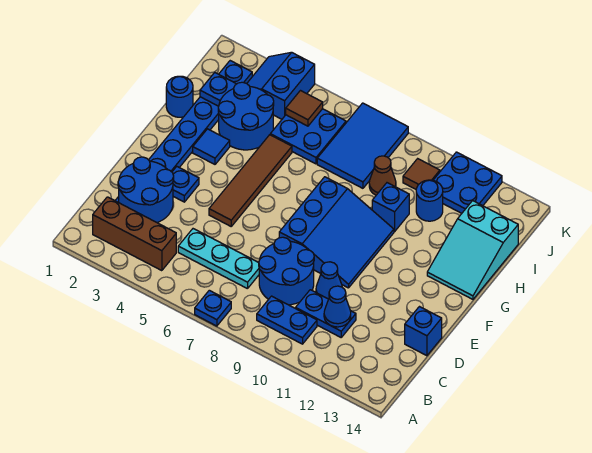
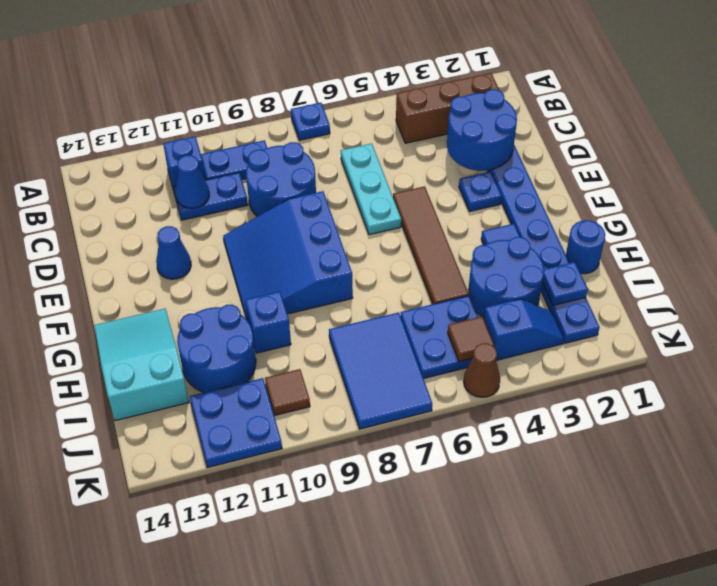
cyan plate C5:C7 level 1 -> cyan plate C6:E6 level 1
blue cone D10 level 1 -> blue cone E12 level 1
blue brick D14 level 1 -> blue brick B11 level 1
brown cone I9 level 1 -> brown cone K5 level 1
blue round brick I11 level 1 -> blue round brick H11:I12 level 1
blue slope J3:K4 level 1 top 4 -> blue slope J3:J4 level 1 top 4

